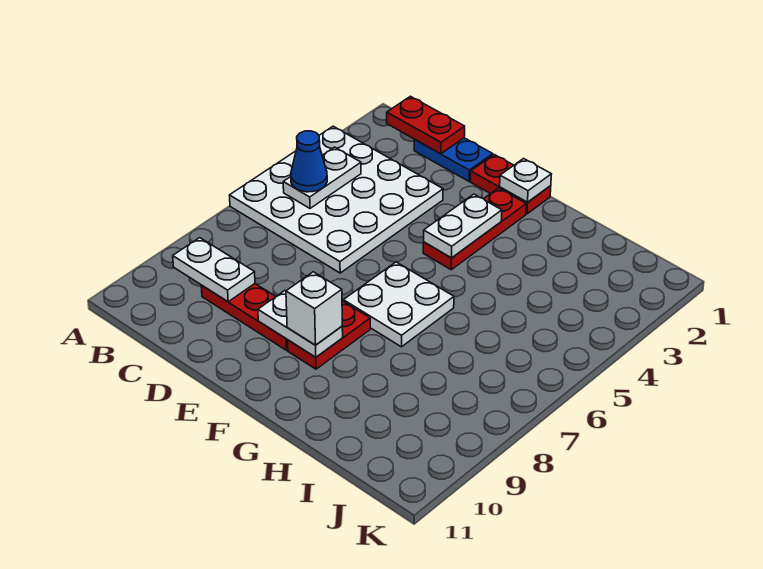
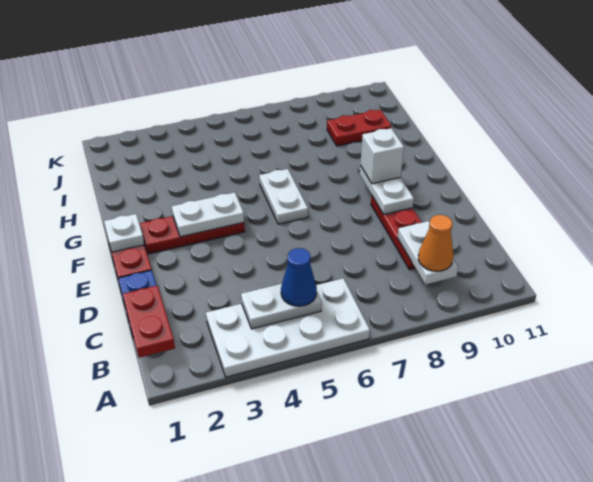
white plate A3:D6 level 1 -> white plate A3:B6 level 1
none -> orange cone B9 level 3
white plate F6:G7 level 1 -> white plate F6:G6 level 1
red plate F8:F9 level 1 -> red plate I9:I10 level 1

